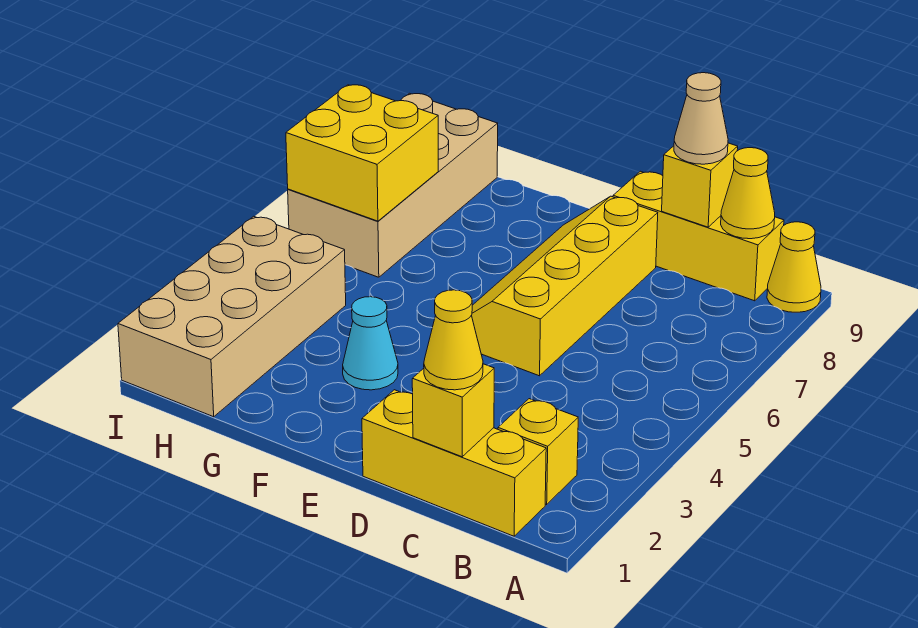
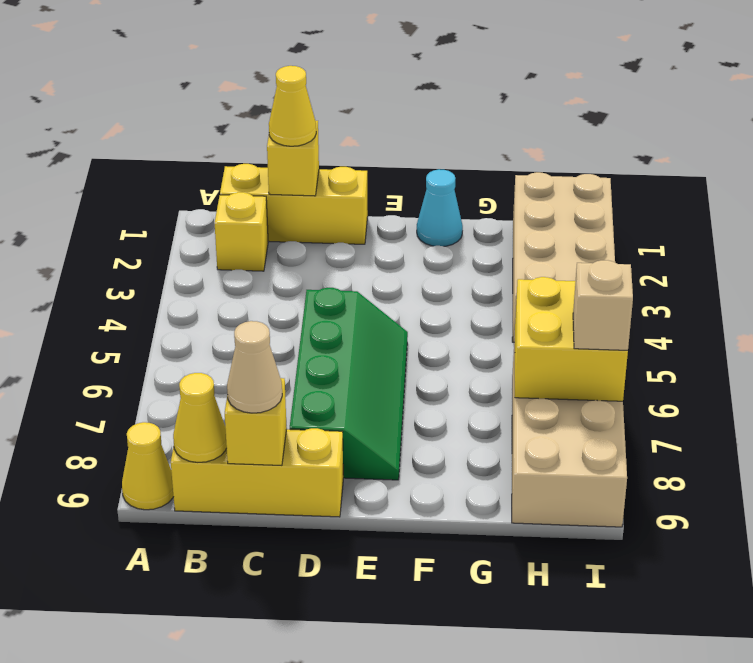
yellow slope D5:E8 level 1 top D -> green slope D5:E8 level 1 top D
cyan cone F3 level 1 -> cyan cone F1 level 1
none -> tan brick I7 level 3

